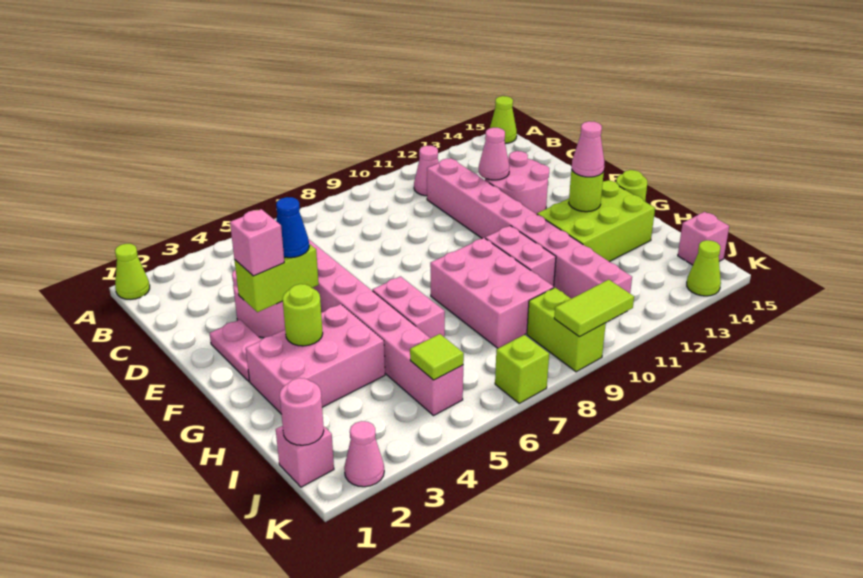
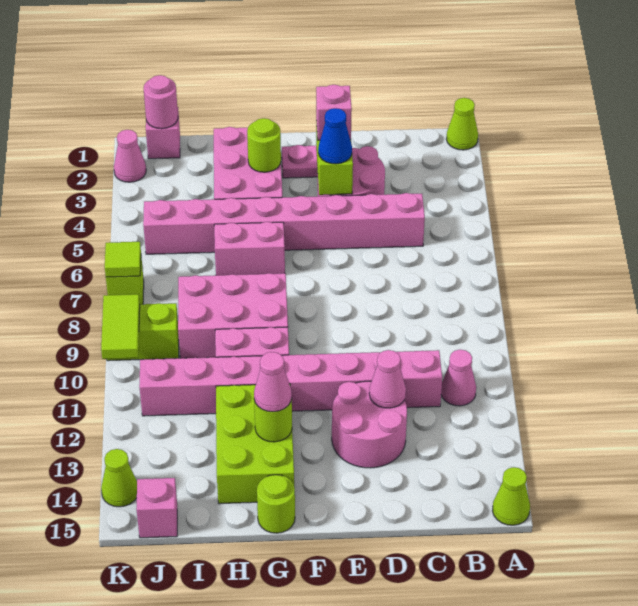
lime tile J5 level 2 -> lime tile K7 level 2

